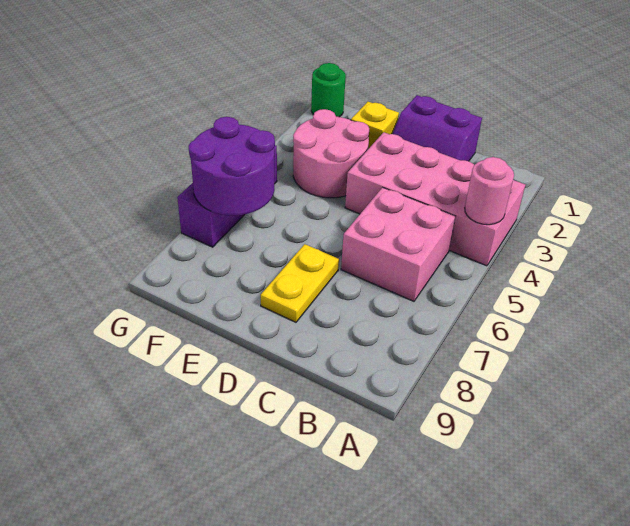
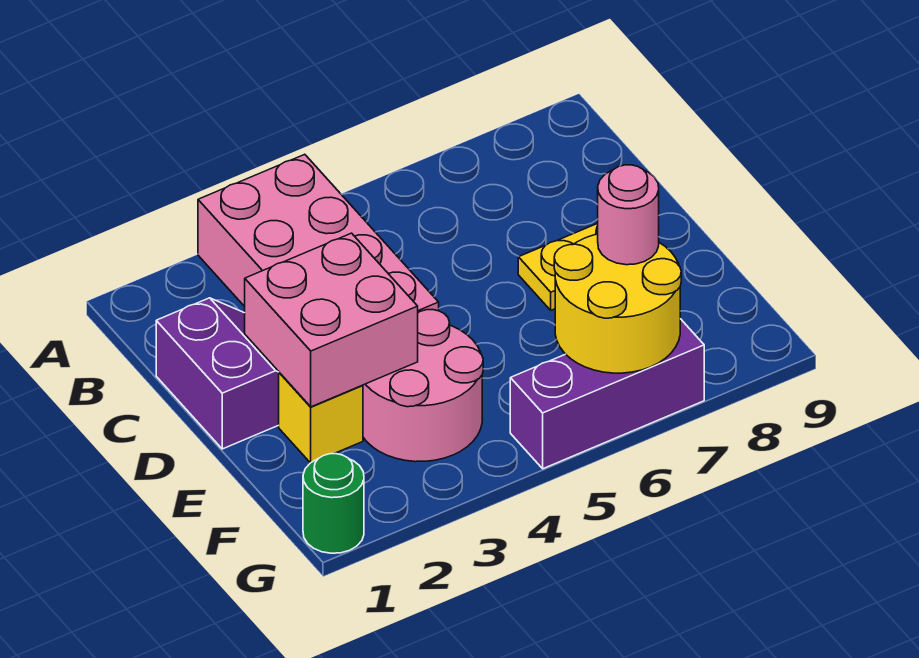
pink round brick A4 level 2 -> pink round brick F7 level 3
pink brick B5:C6 level 1 -> pink brick D2:E3 level 2
purple round brick F6:G7 level 2 -> yellow round brick F6:G7 level 2

